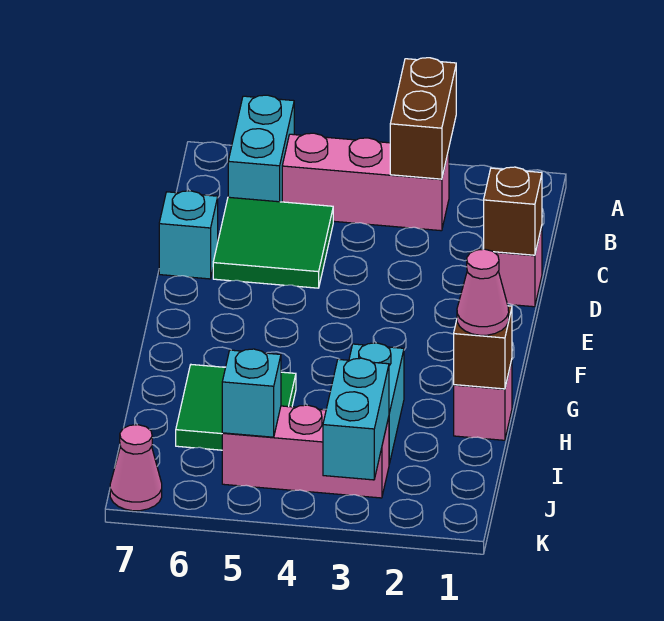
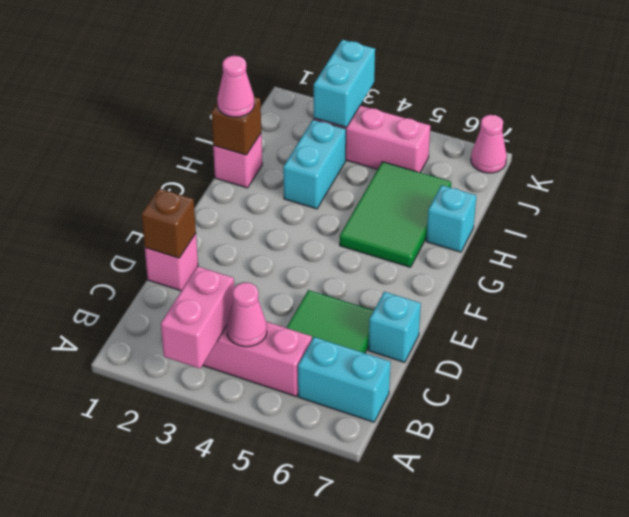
brown brick A3:B3 level 2 -> pink brick A3:B3 level 2
cyan brick A6:B6 level 1 -> cyan brick B6:B7 level 1
none -> pink cone B4 level 2
green tile H5:I6 level 1 -> green tile G5:I6 level 1
cyan brick J5 level 2 -> cyan brick H7 level 1

